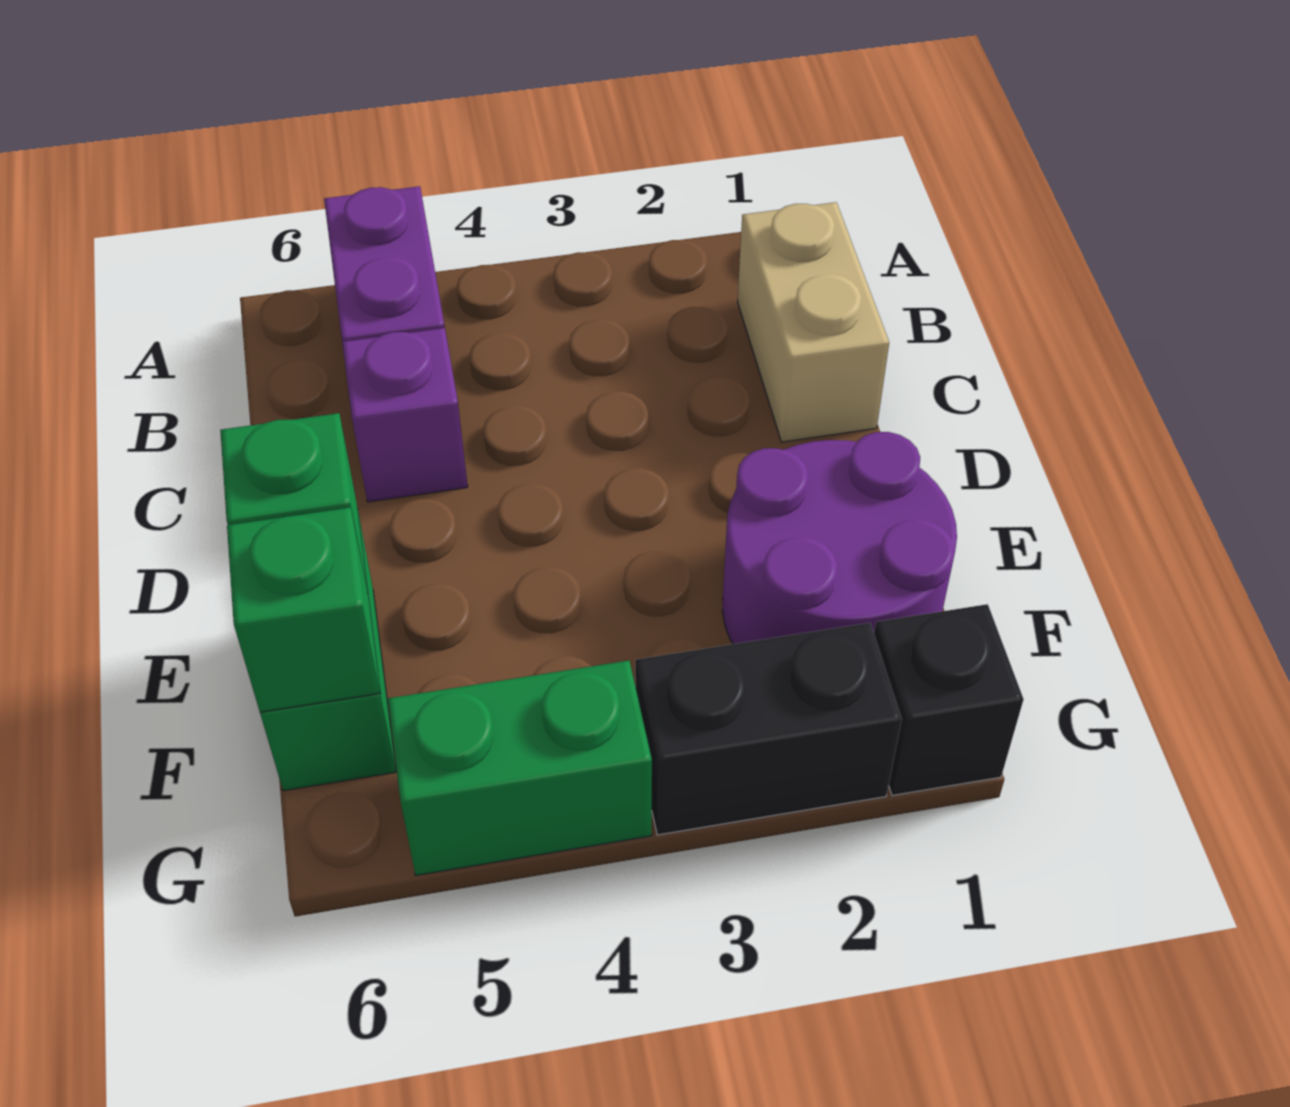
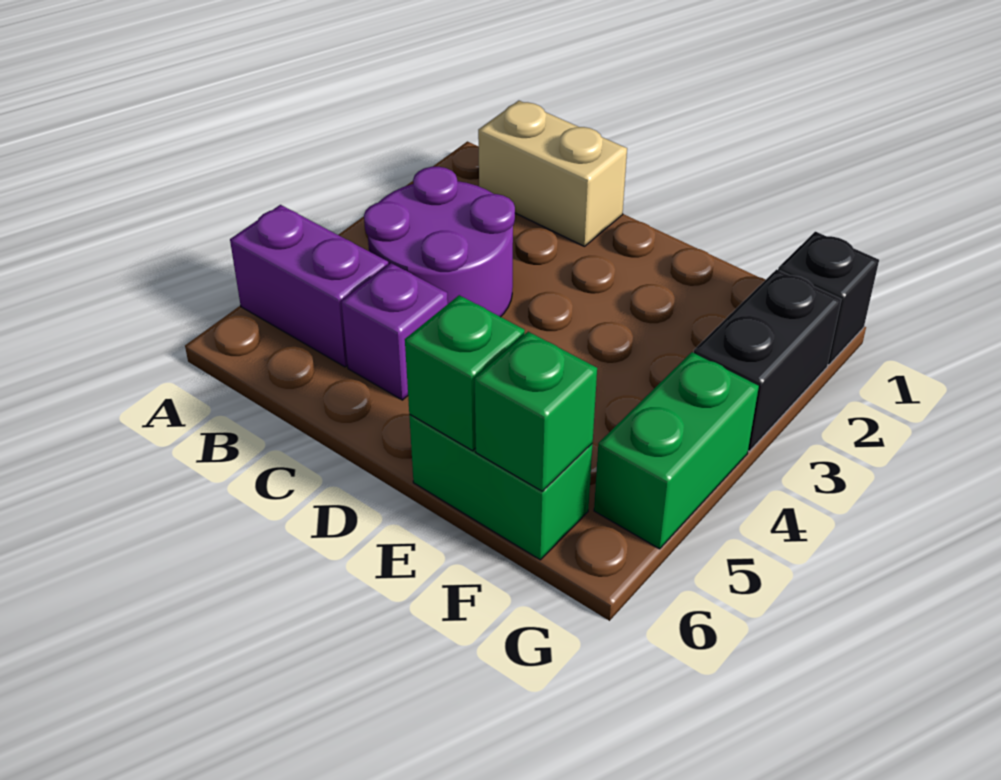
purple round brick E1:F2 level 1 -> purple round brick B3:C4 level 1

